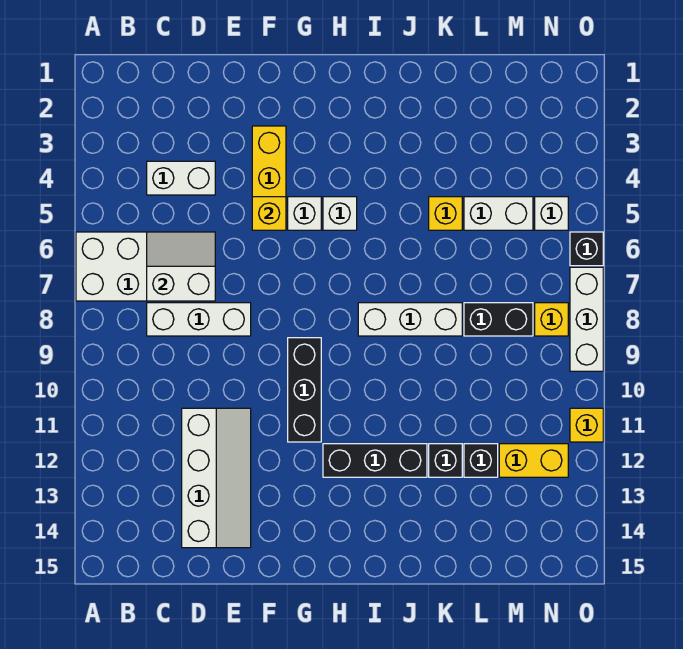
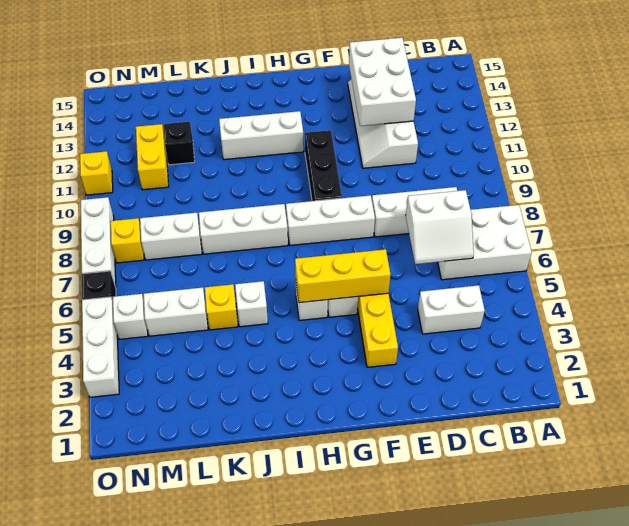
none -> white brick D12:E14 level 2
yellow brick F5 level 2 -> yellow brick F5:H5 level 2
none -> white brick F8:H8 level 1
black brick H12:J12 level 1 -> white brick H12:J12 level 1
none -> white brick J5 level 1
black brick K12 level 1 -> none
black brick L8:M8 level 1 -> white brick L8:M8 level 1
yellow brick M12:N12 level 1 -> yellow brick M11:M12 level 1
none -> white brick O3:O5 level 1

